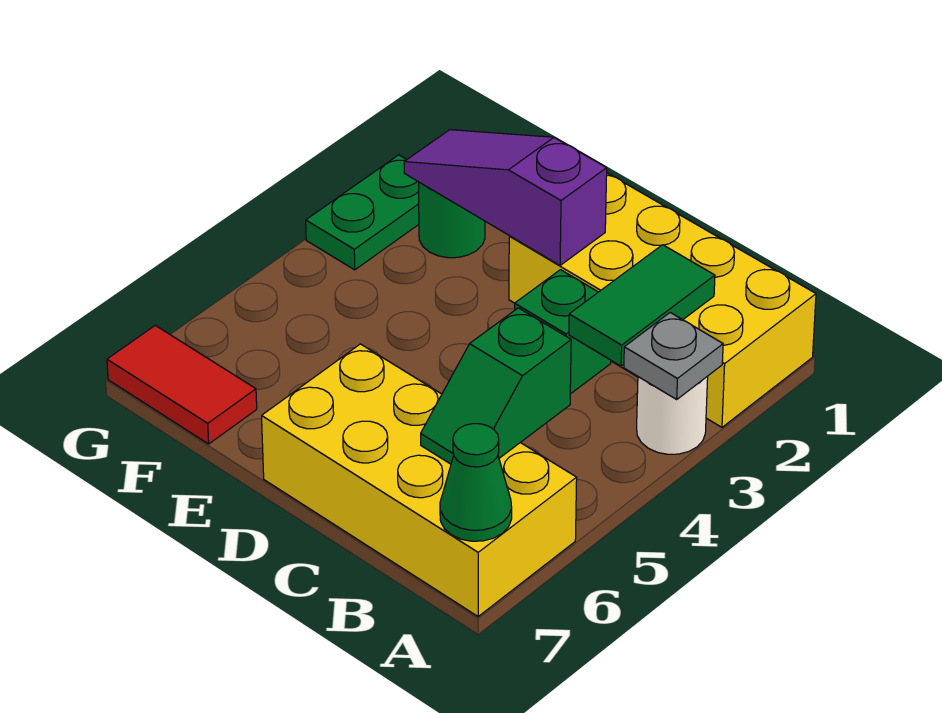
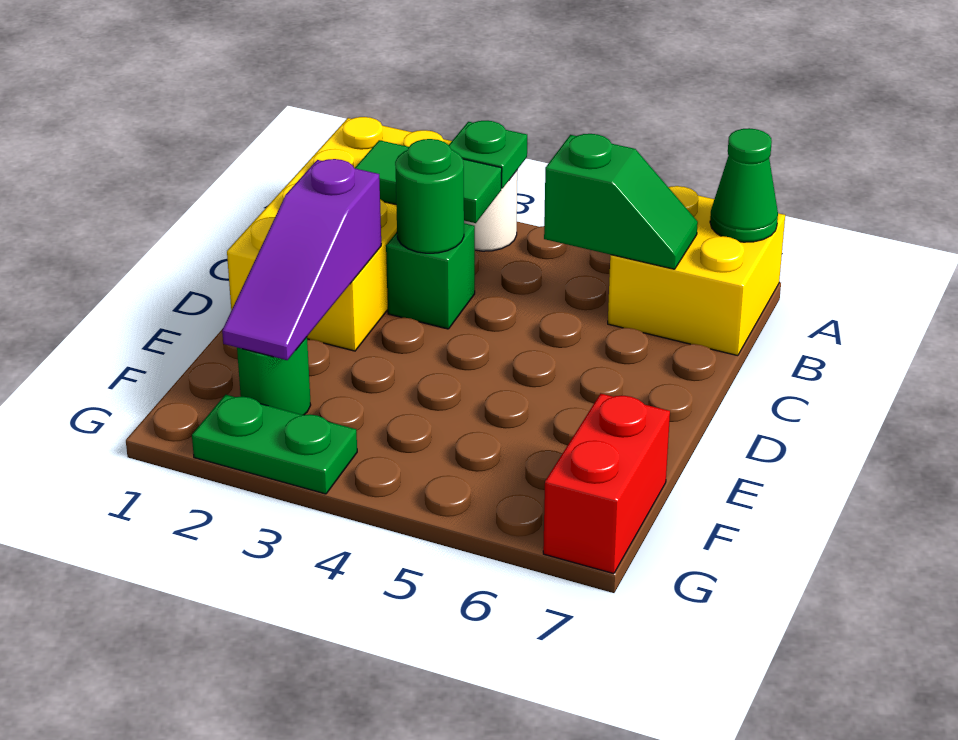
grey plate A3 level 2 -> green plate A3 level 2
yellow brick A6:D7 level 1 -> yellow brick A6:B7 level 1
none -> green round brick C3 level 2
red tile F7:G7 level 1 -> red brick F7:G7 level 1

